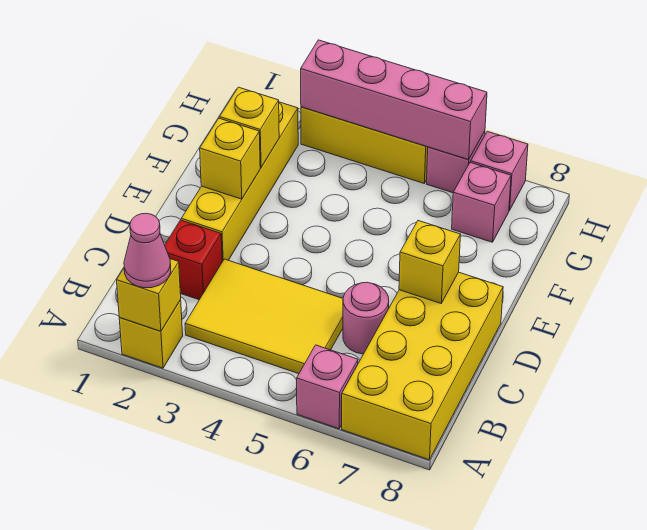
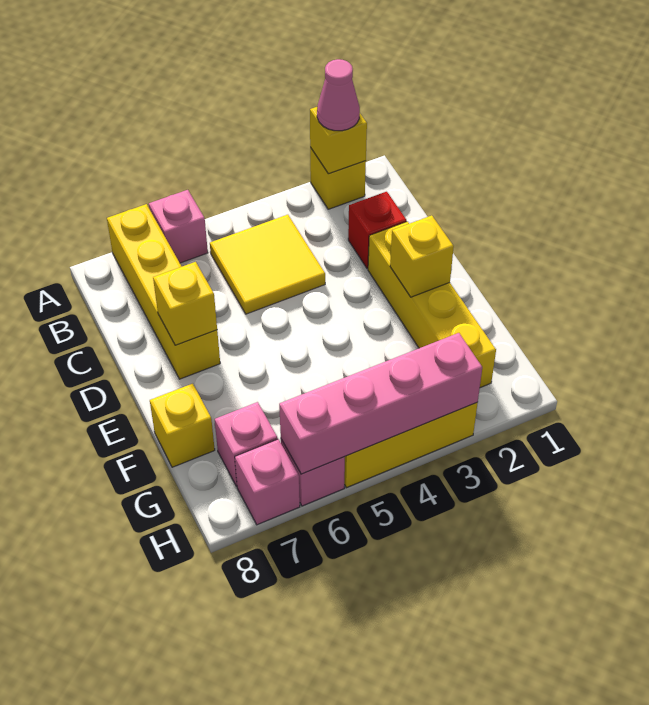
yellow brick A7:D8 level 1 -> yellow brick A7:D7 level 1
yellow tile B3:C5 level 1 -> yellow tile B4:C5 level 1
pink round brick C6 level 1 -> none
yellow brick F2 level 2 -> yellow brick F8 level 1

